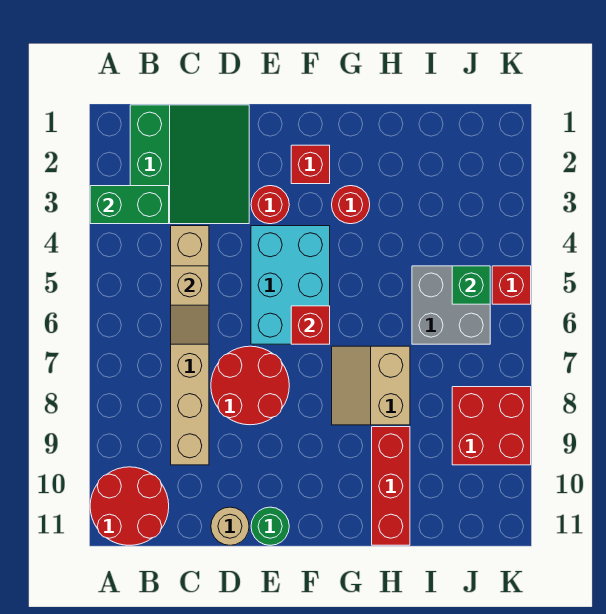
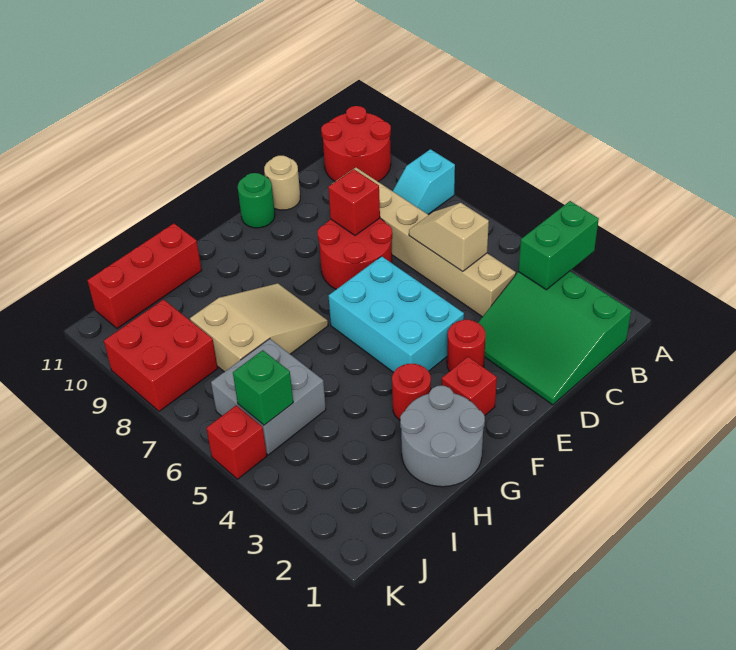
none -> cyan slope A8:B8 level 1 top A
red brick F6 level 2 -> red brick D8 level 2
none -> grey round brick G1:H2 level 1
tan slope G7:H8 level 1 top H -> tan slope G7:I8 level 1 top I
red brick H9:H11 level 1 -> red brick H11:J11 level 1

